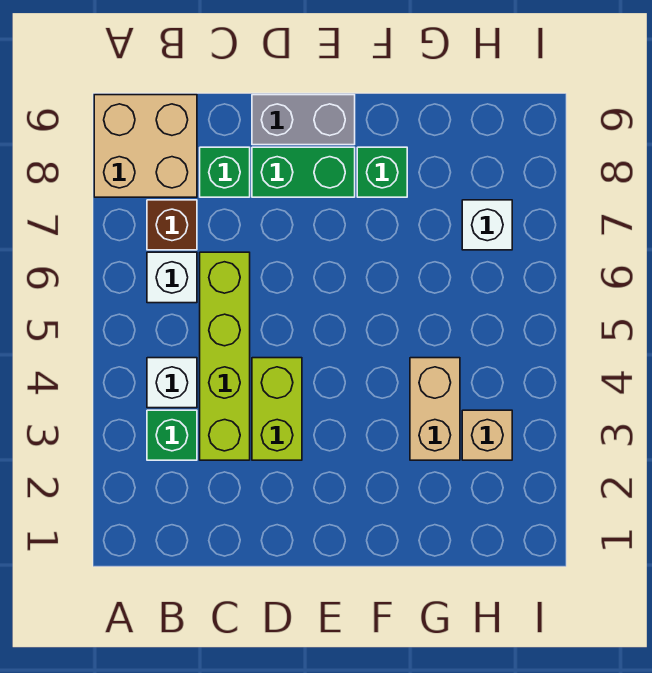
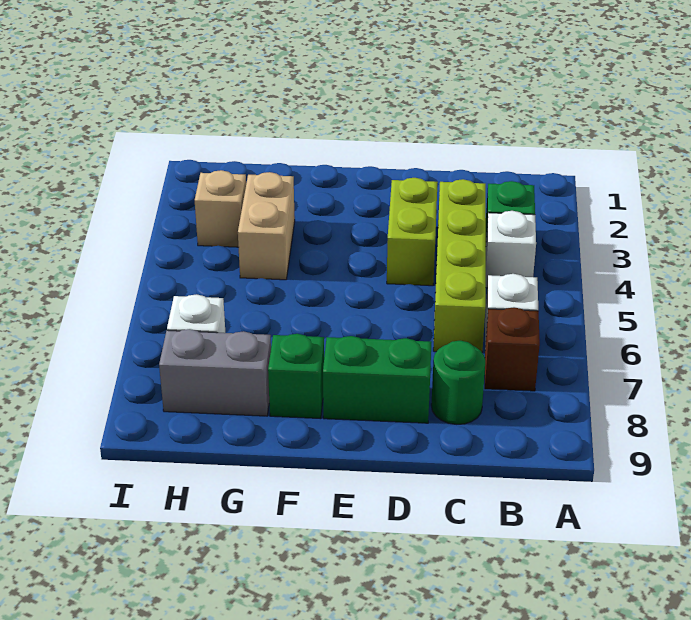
tan brick A8:B9 level 1 -> none
green brick C8 level 1 -> green round brick C8 level 1
grey brick D9:E9 level 1 -> grey brick G8:H8 level 1

